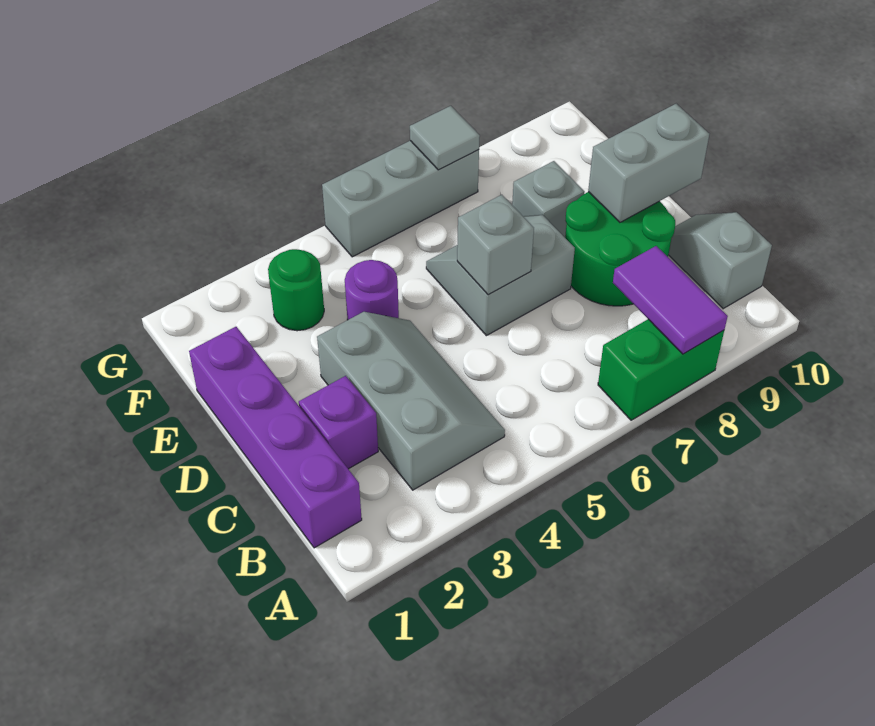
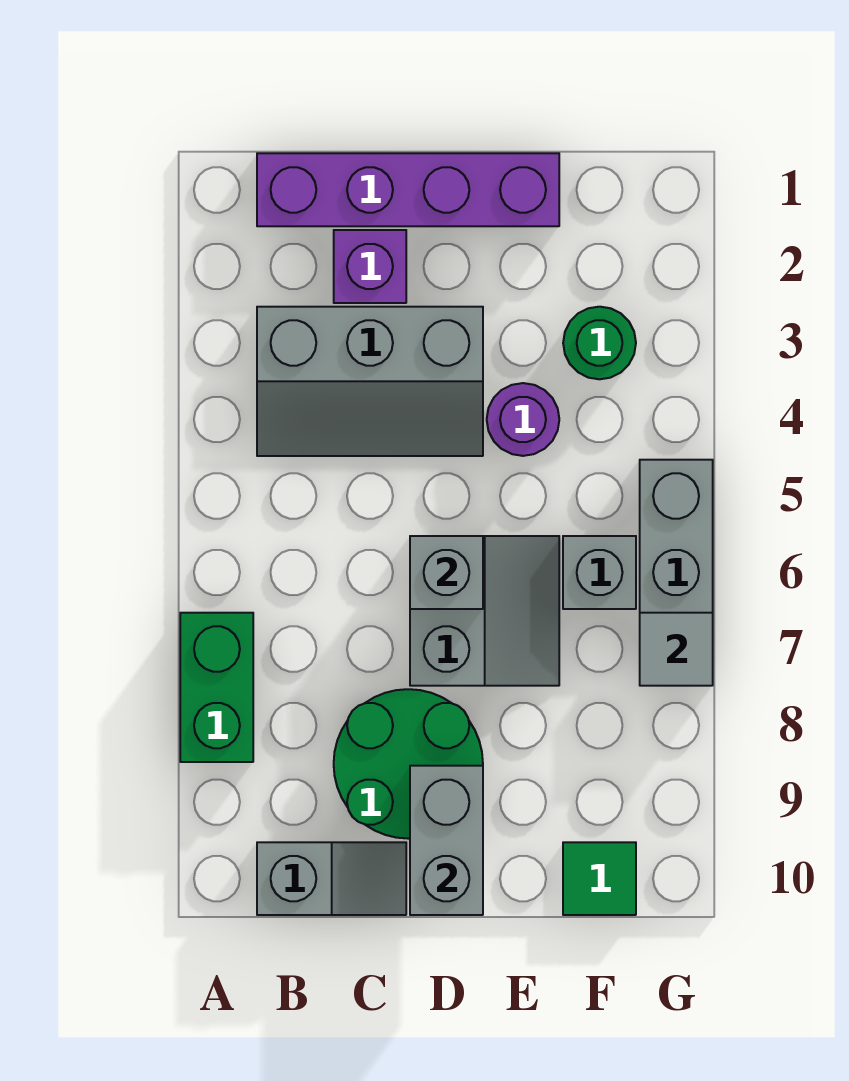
purple tile A8:B8 level 2 -> none
grey brick E8 level 1 -> grey brick F6 level 1
none -> green tile F10 level 1

